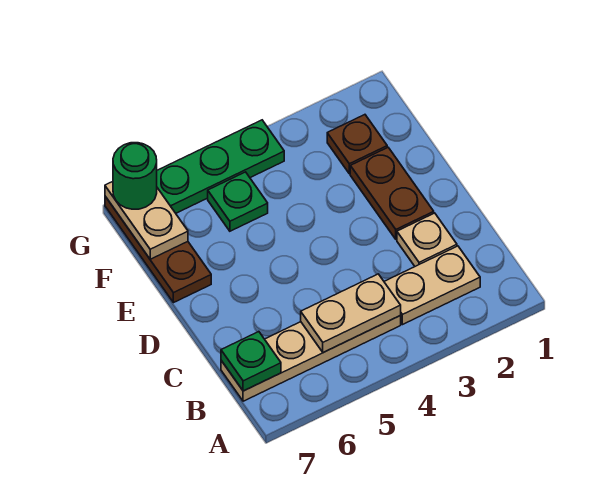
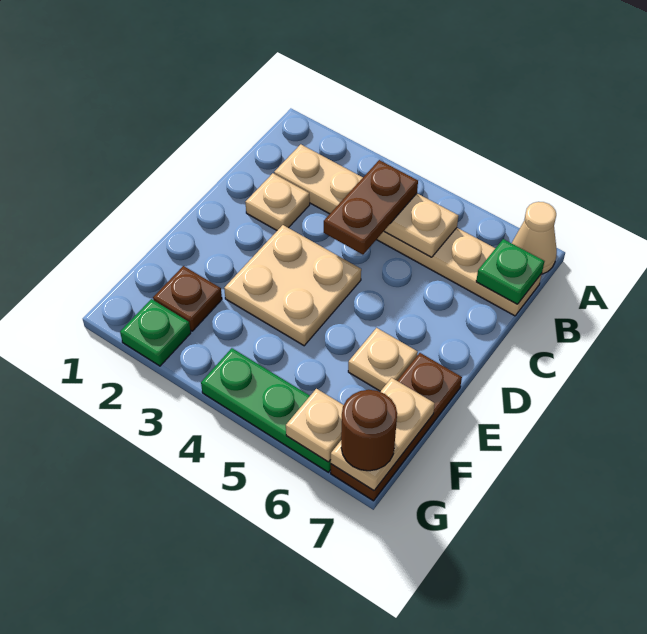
none -> tan cone A7 level 1
brown plate D2:E2 level 1 -> brown plate B4:C4 level 3
none -> tan plate D3:E4 level 1
none -> tan plate E6 level 1
green plate F5 level 1 -> green plate G2 level 1
none -> tan plate G6 level 2
green round brick G7 level 3 -> brown round brick G7 level 3

